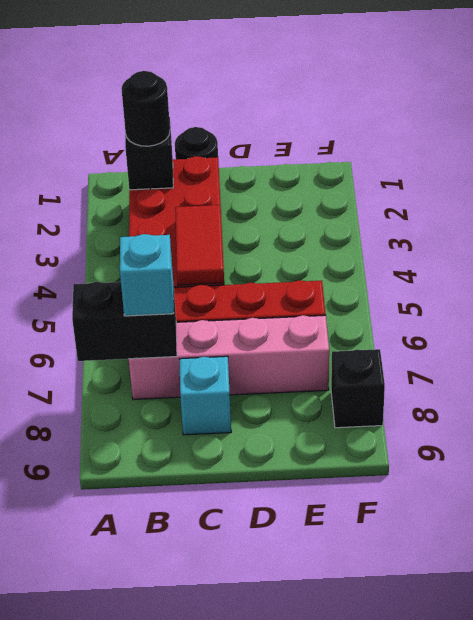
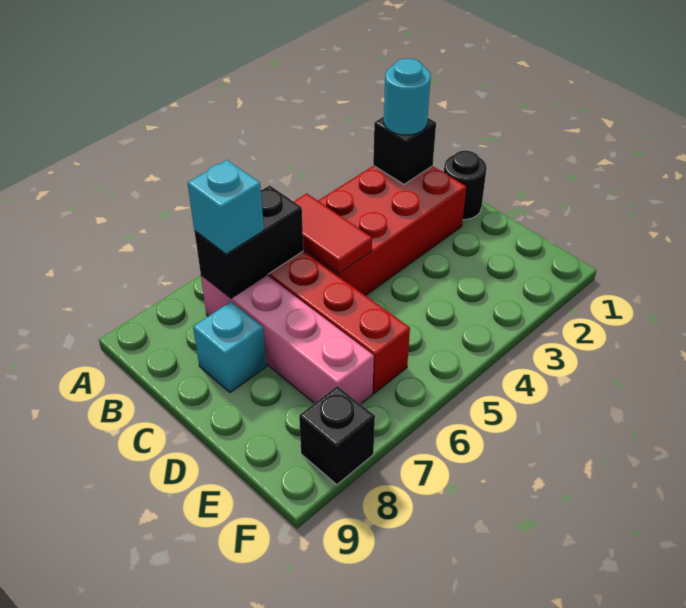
black brick A7:B7 level 2 -> black brick B6:B7 level 2
black round brick B2 level 3 -> cyan round brick B2 level 3
red tile C4:C5 level 2 -> red tile B5:C5 level 2

